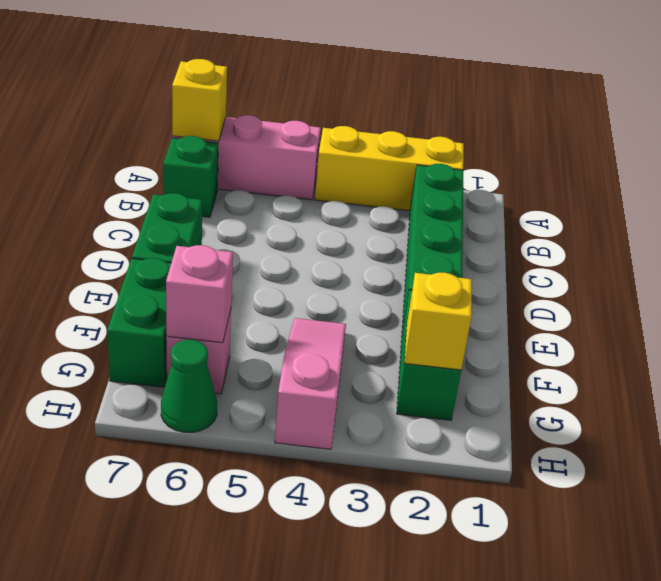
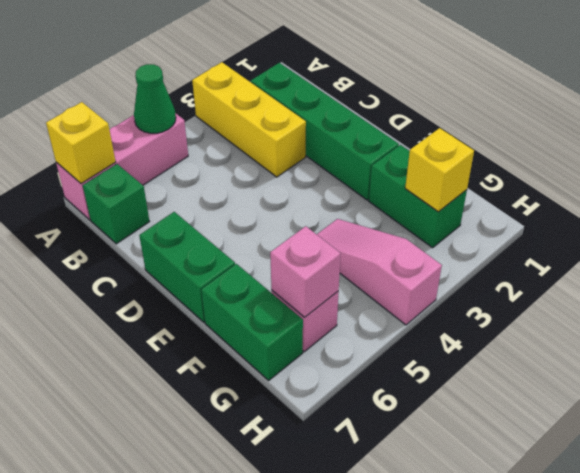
yellow brick A2:A4 level 1 -> yellow brick A3:C3 level 1
green cone H6 level 1 -> green cone A5 level 2

